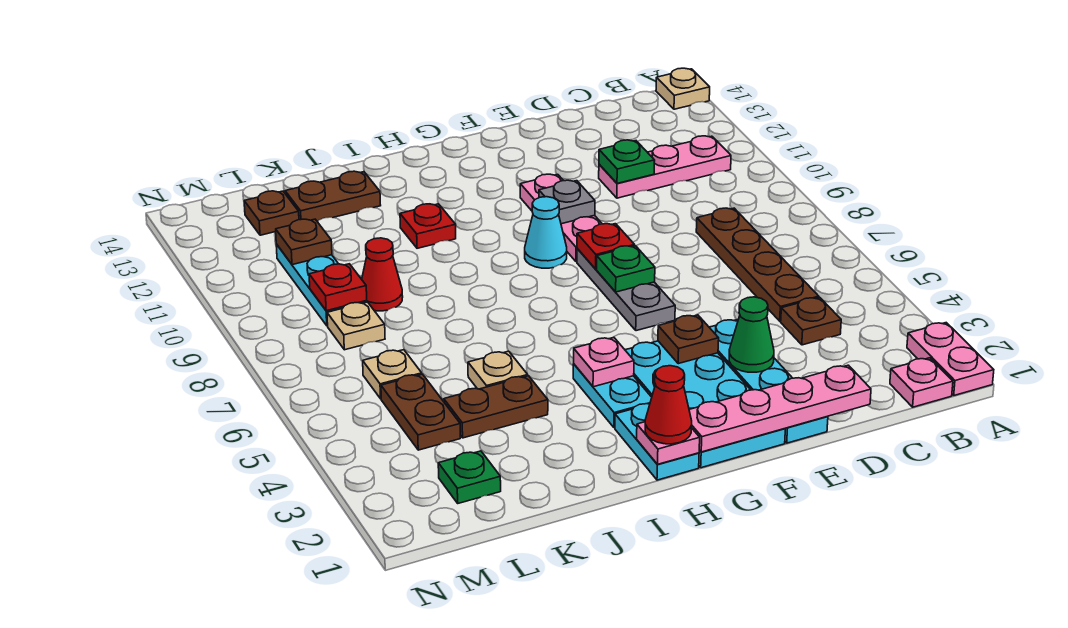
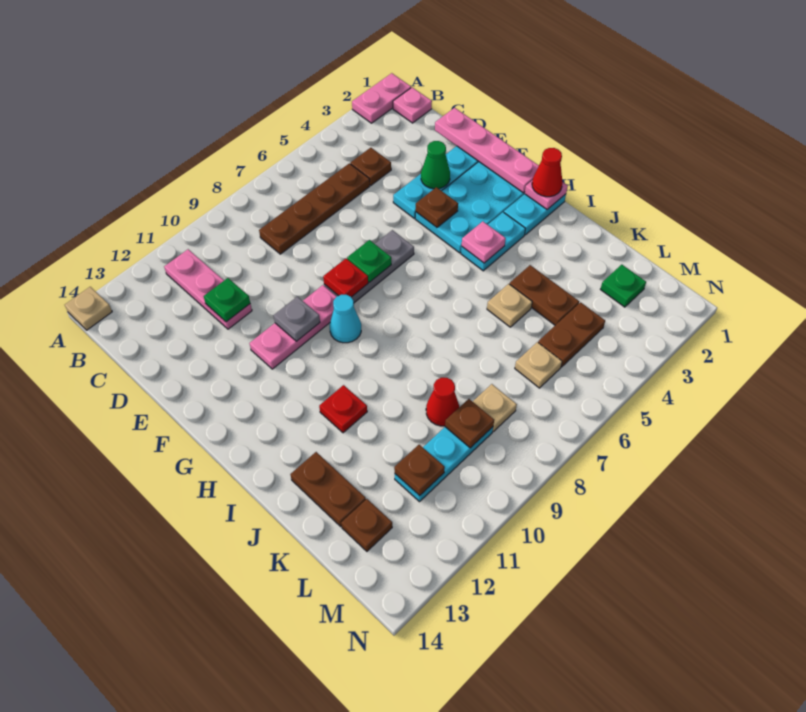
red plate L9 level 2 -> brown plate L9 level 2

